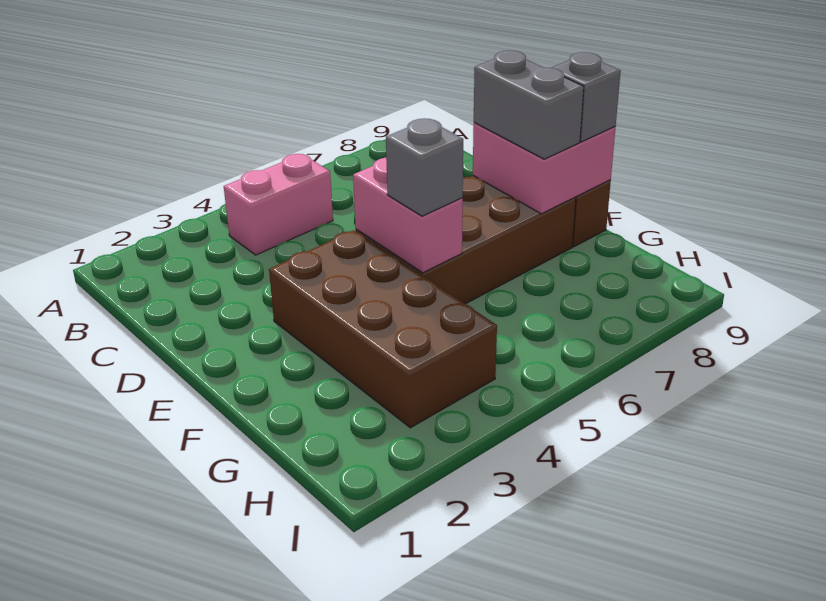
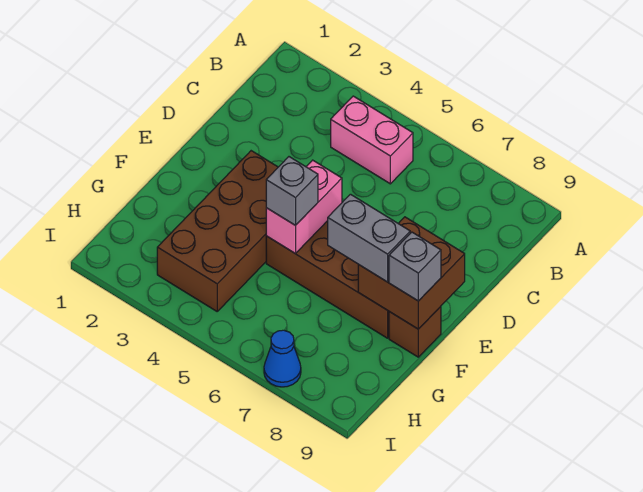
pink brick E8:F9 level 2 -> brown brick E8:F9 level 2
grey brick E8:F8 level 3 -> grey brick F7:F8 level 3
none -> blue cone I7 level 1

